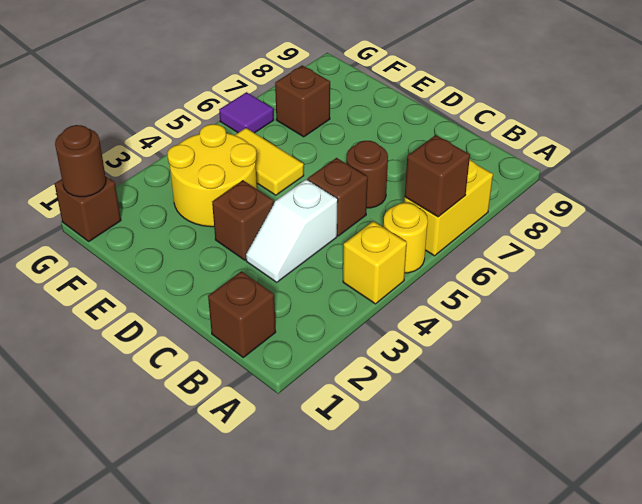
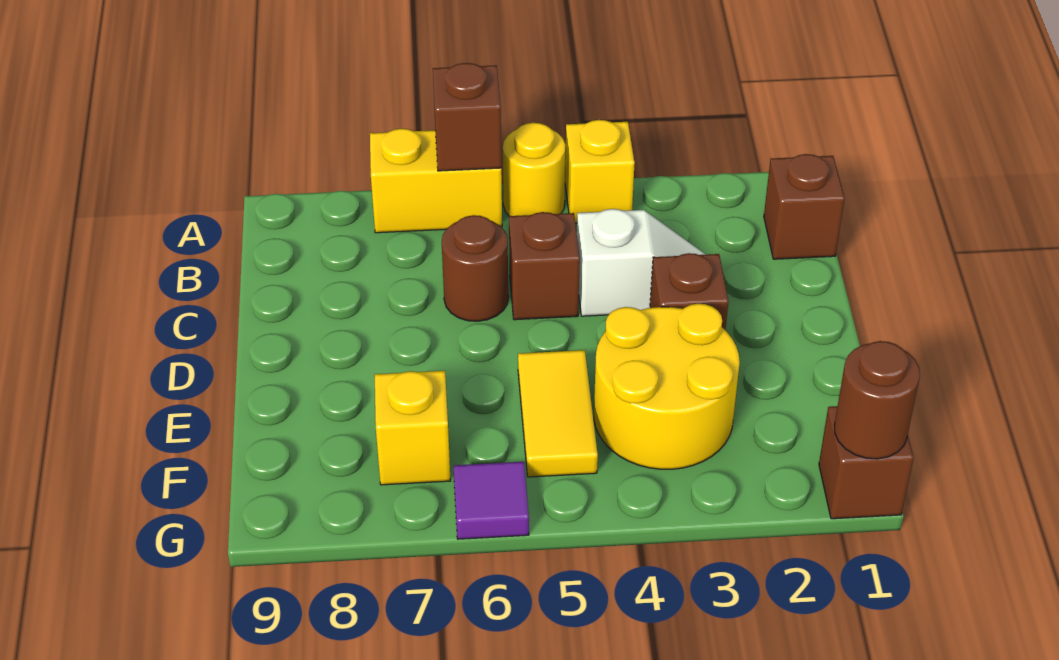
brown brick F7 level 1 -> yellow brick F7 level 1

